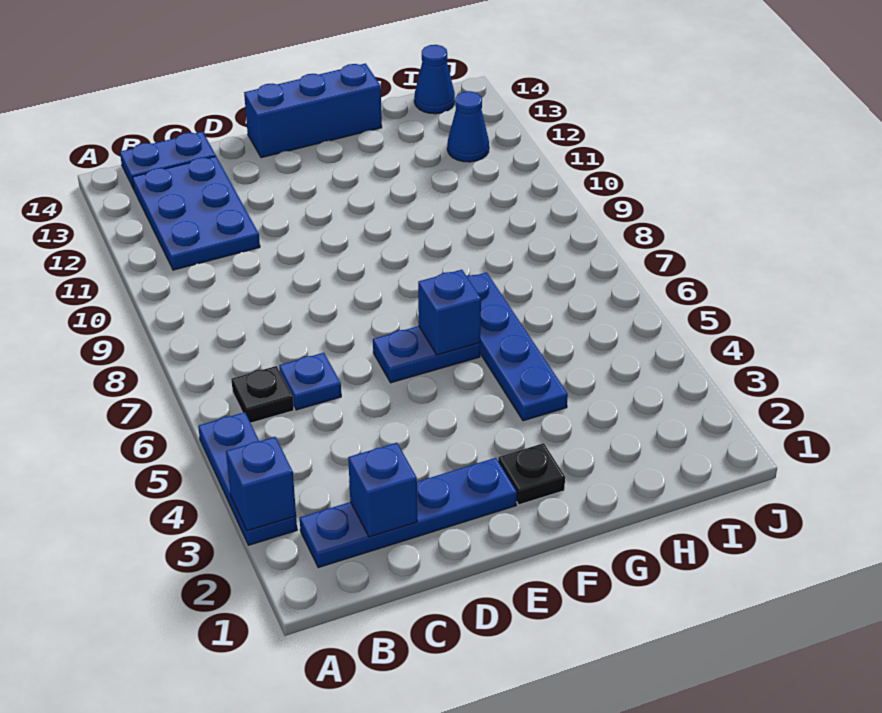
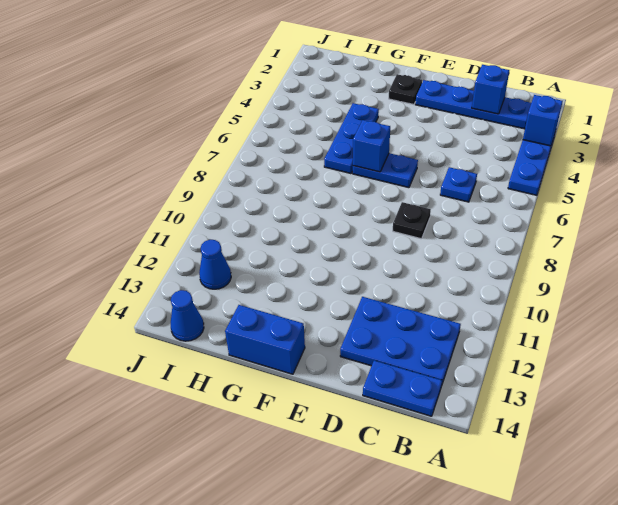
black plate B6 level 1 -> black plate D8 level 1
blue plate B11:C13 level 1 -> blue plate B12:D13 level 1
blue brick E14:G14 level 1 -> blue brick F14:G14 level 1
blue plate G4:G7 level 1 -> blue plate G4:G6 level 1

